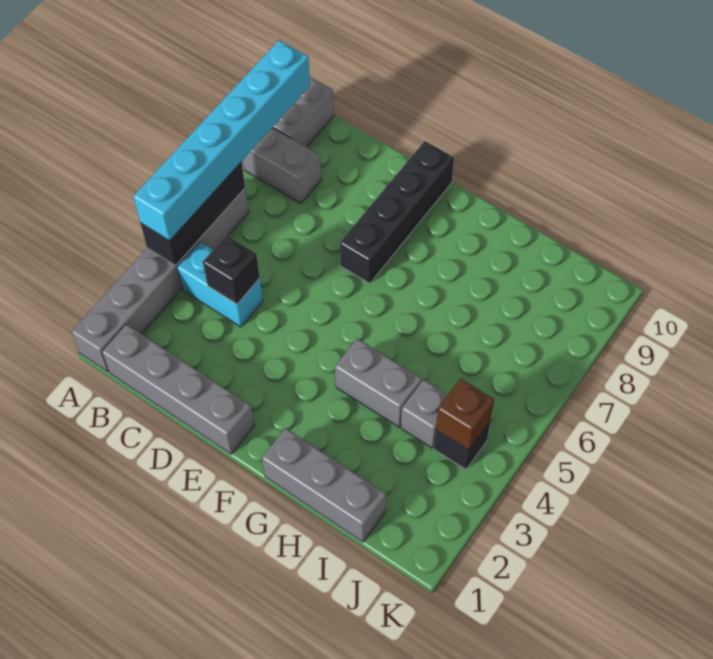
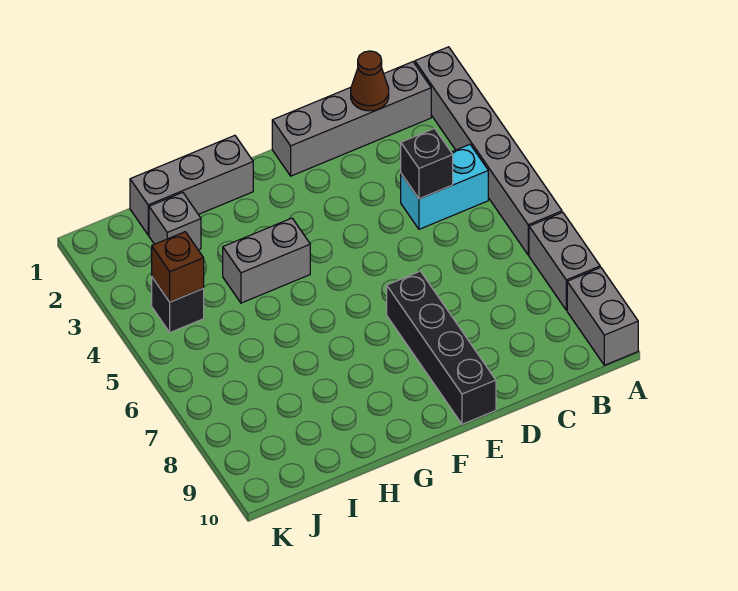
black brick A4:A6 level 2 -> none
cyan brick A4:A9 level 3 -> none
grey brick A8:B8 level 1 -> grey brick A7:A8 level 1
none -> brown cone C1 level 2
grey brick I4 level 1 -> grey brick I2 level 1

